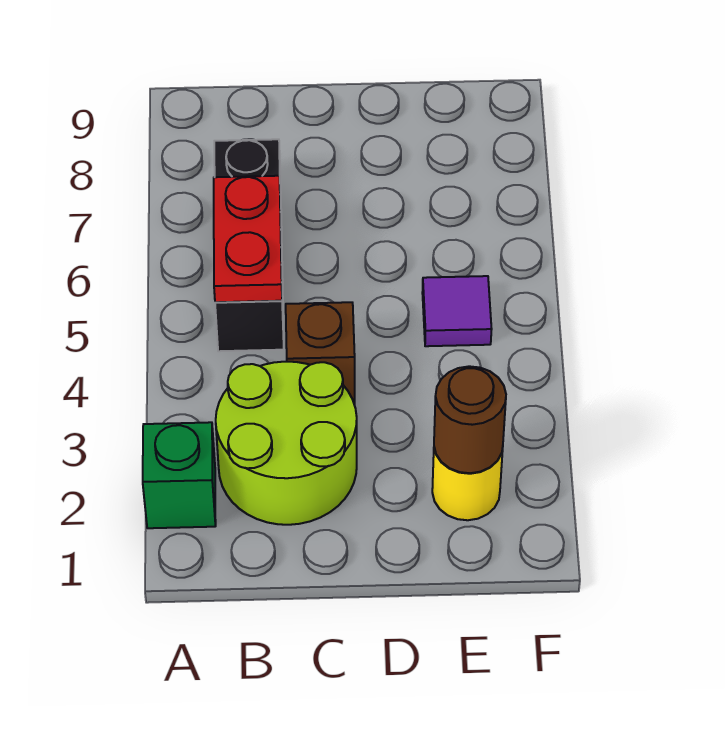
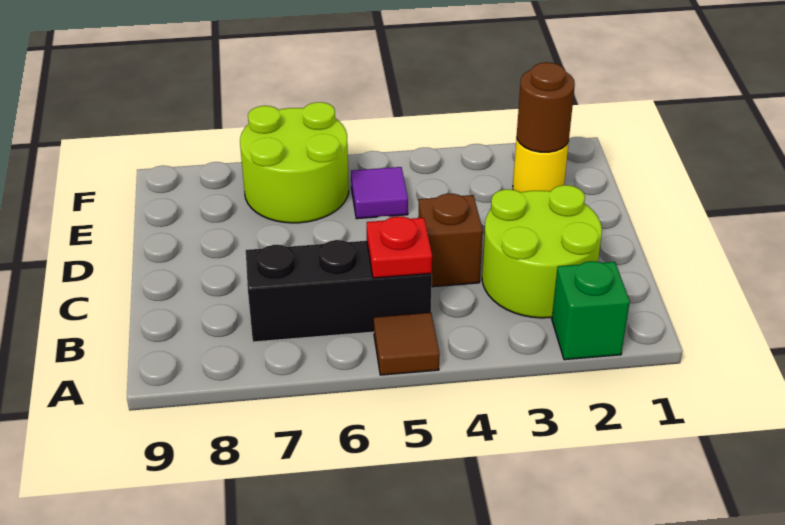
none -> brown tile A5 level 1
red plate B5:B6 level 2 -> red plate B5 level 2
none -> lime round brick E6:F7 level 1

